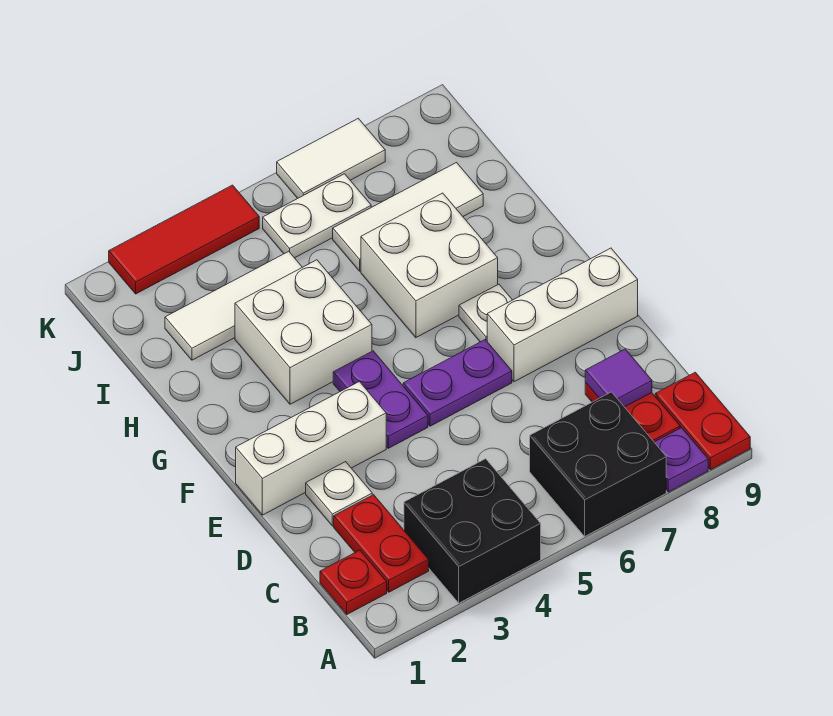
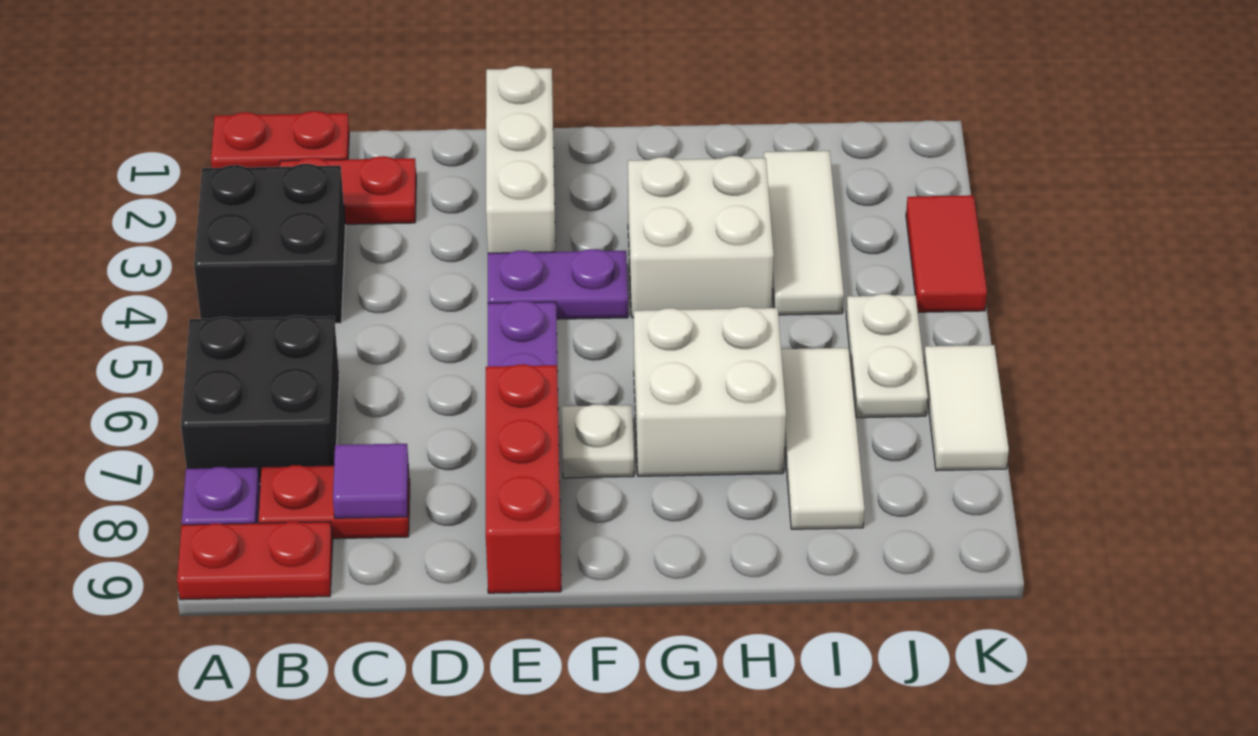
red plate B1 level 1 -> red plate A1:B1 level 1
white plate D2 level 1 -> none
white brick E7:E9 level 1 -> red brick E7:E9 level 1
red tile K2:K4 level 1 -> red tile K3:K4 level 1

